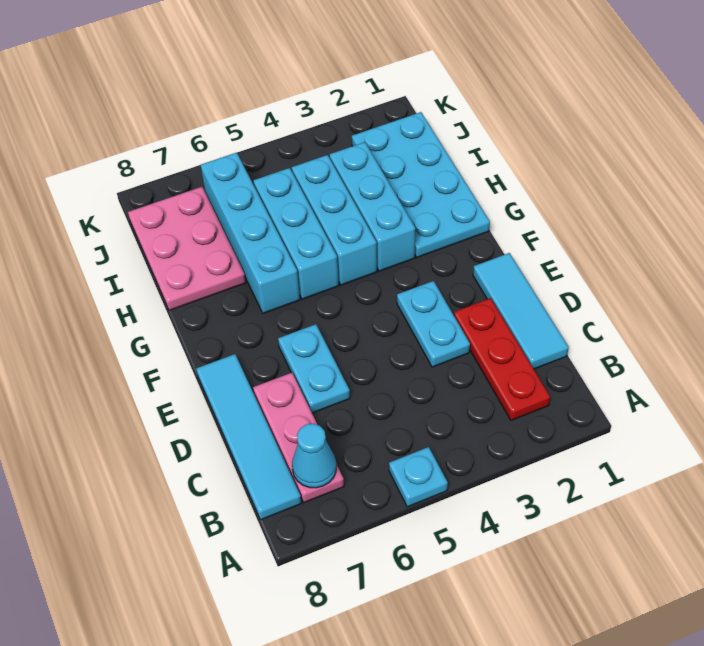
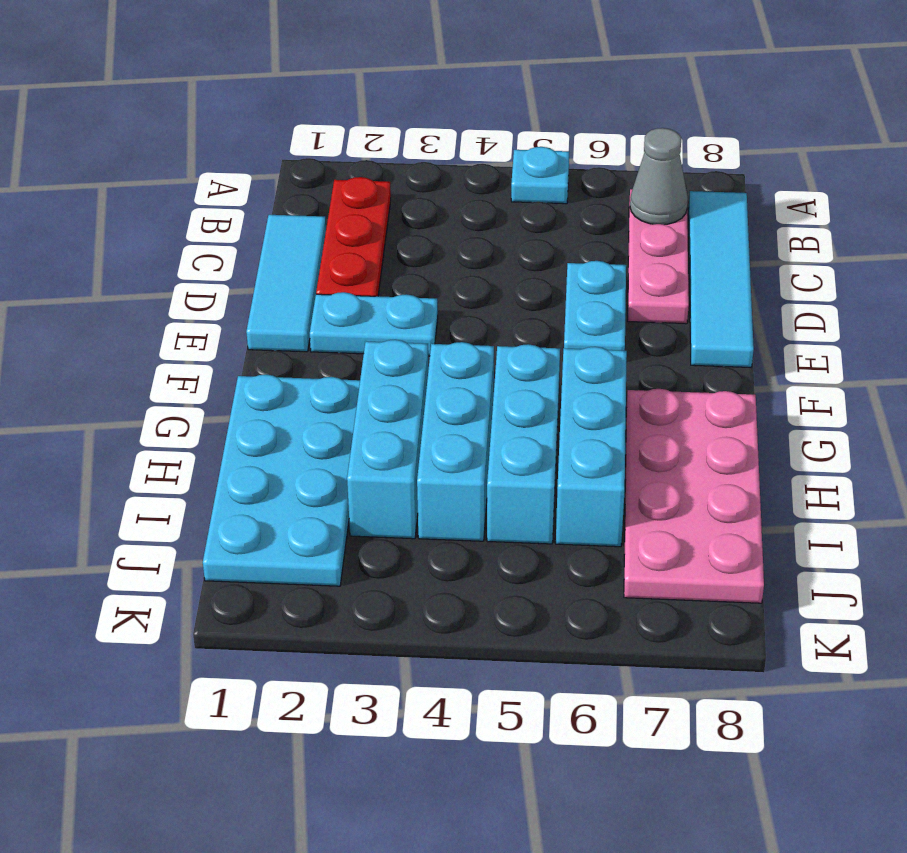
cyan cone B7 level 2 -> grey cone B7 level 2
cyan plate D3:E3 level 1 -> cyan plate E2:E3 level 1
cyan brick G6:J6 level 1 -> cyan brick G6:I6 level 1
pink plate H7:J8 level 1 -> pink plate G7:J8 level 1

